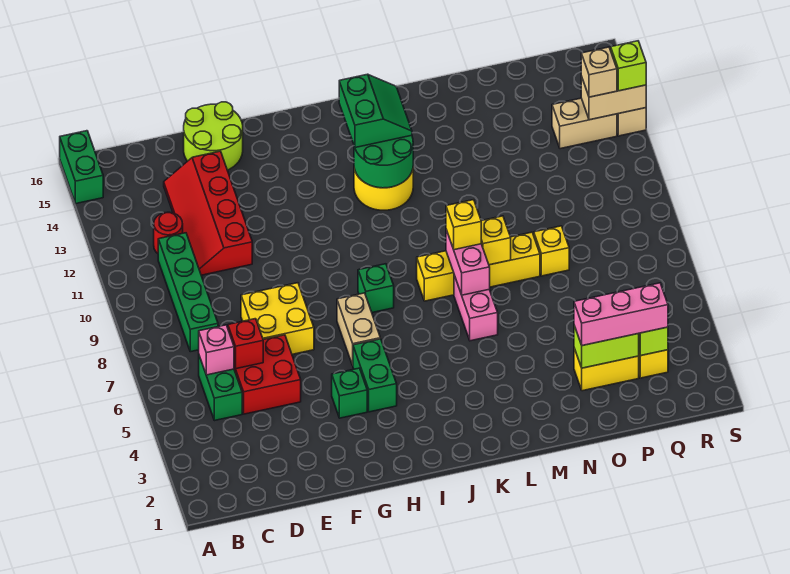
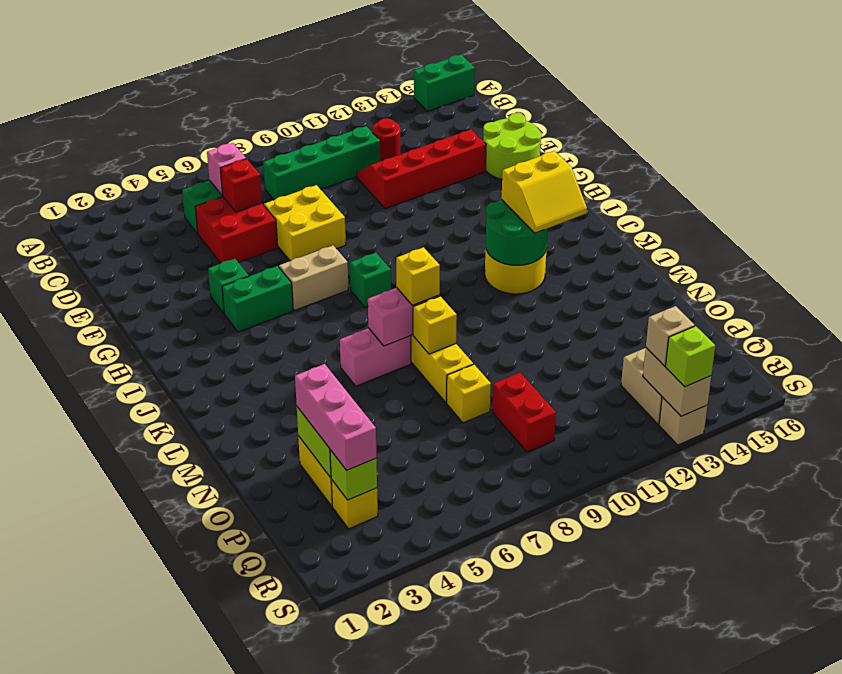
green slope J13:K14 level 3 top J -> yellow slope J13:K14 level 3 top J
none -> red brick P9:Q9 level 1

